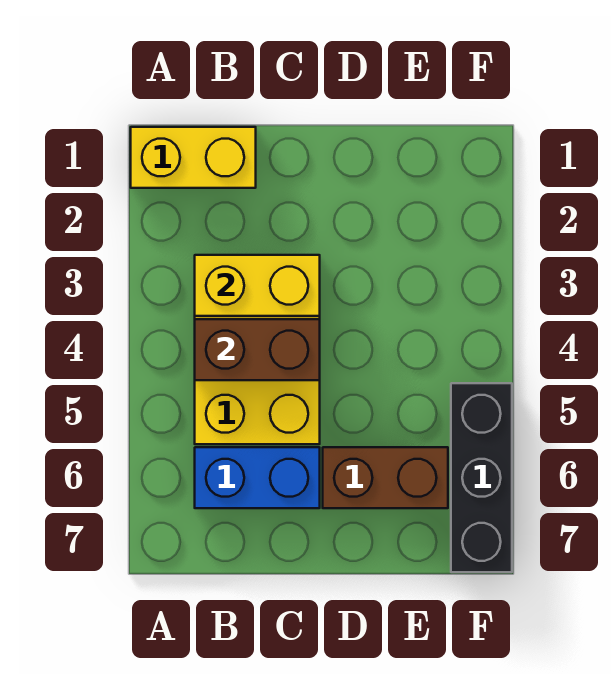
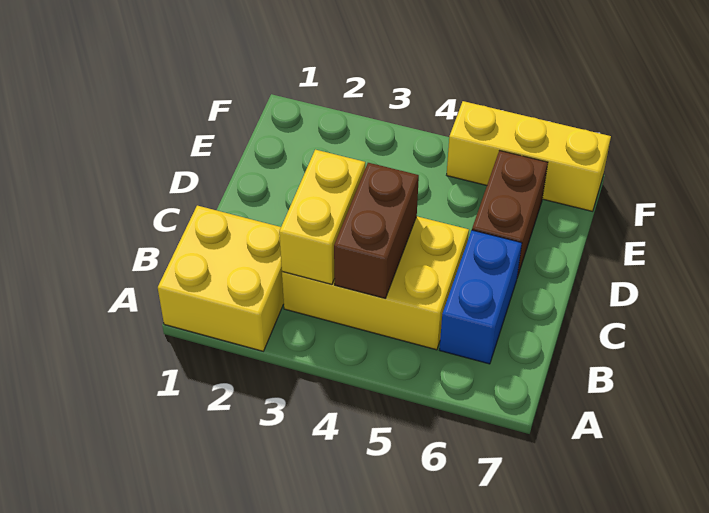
yellow brick A1:B1 level 1 -> yellow brick A1:B2 level 1
black brick F5:F7 level 1 -> yellow brick F5:F7 level 1

